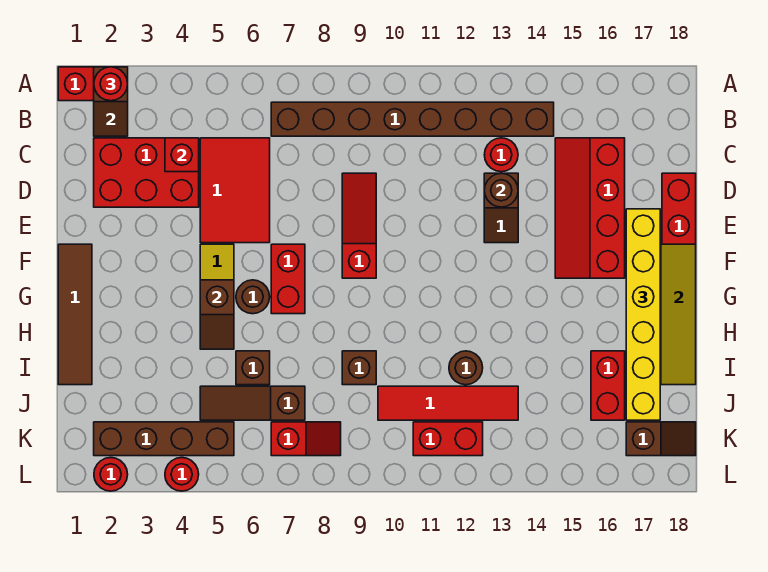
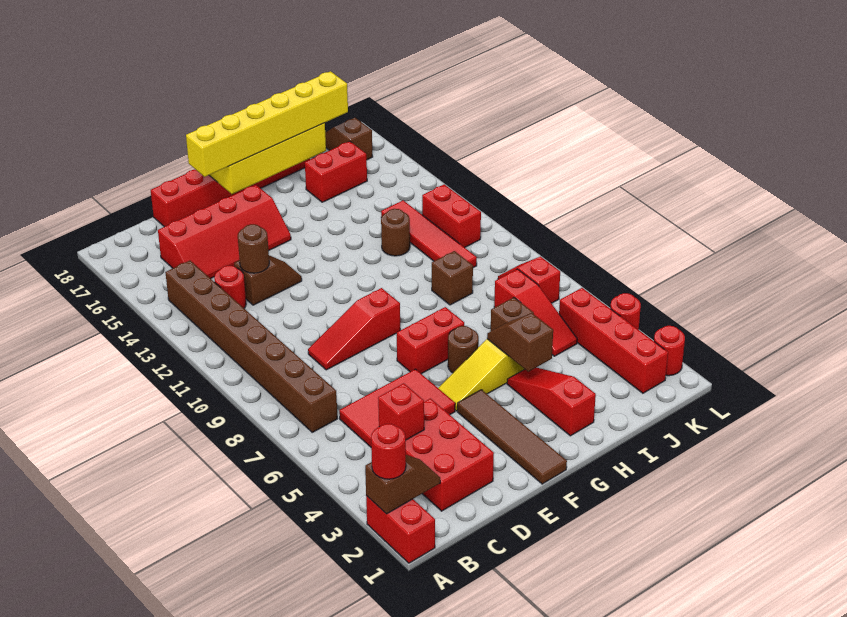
brown tile F1:I1 level 1 -> brown tile F1:F4 level 1
brown slope G5:H5 level 2 top G -> brown slope H4:H5 level 2 top 4
none -> red slope H2:H4 level 1 top 2
brown slope J5:J7 level 1 top 7 -> red slope J5:J7 level 1 top 7
brown brick K2:K5 level 1 -> red brick K2:K5 level 1

